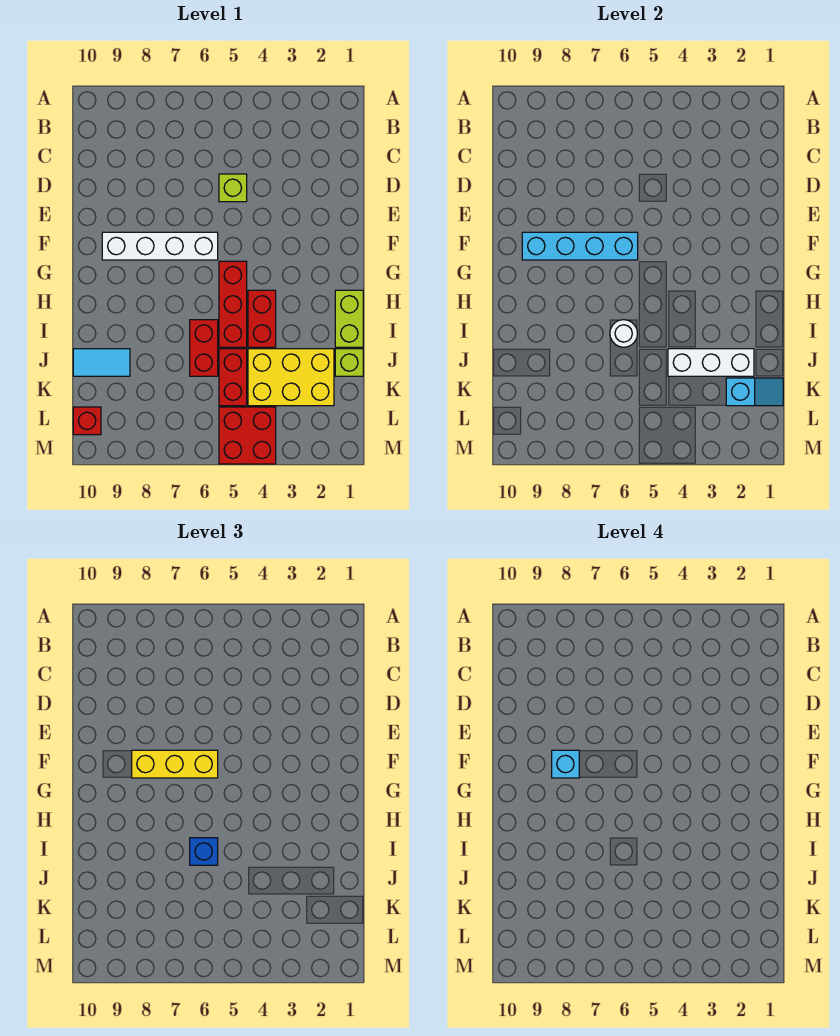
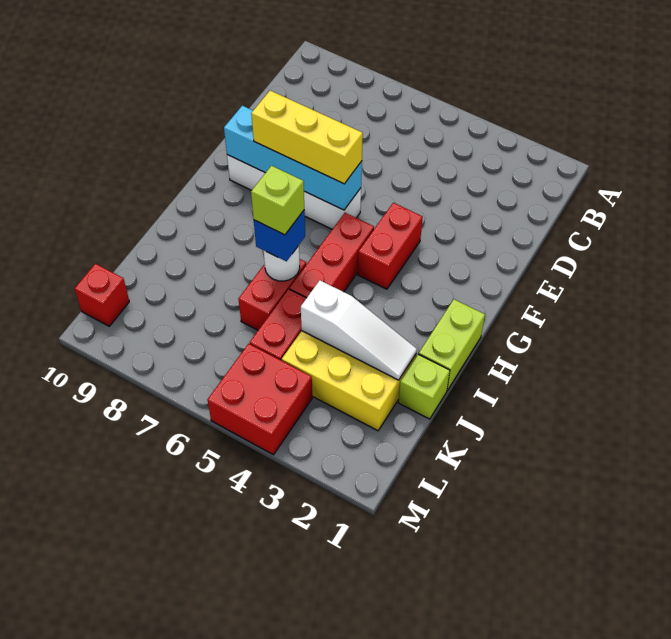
lime brick D5 level 1 -> lime brick I6 level 4
cyan brick F8 level 4 -> none
red brick H4:I4 level 1 -> red brick F4:G4 level 1
white brick J2:J4 level 2 -> white slope J2:J4 level 2 top 4
cyan tile J9:J10 level 1 -> none
cyan slope K1:K2 level 2 top 2 -> none

